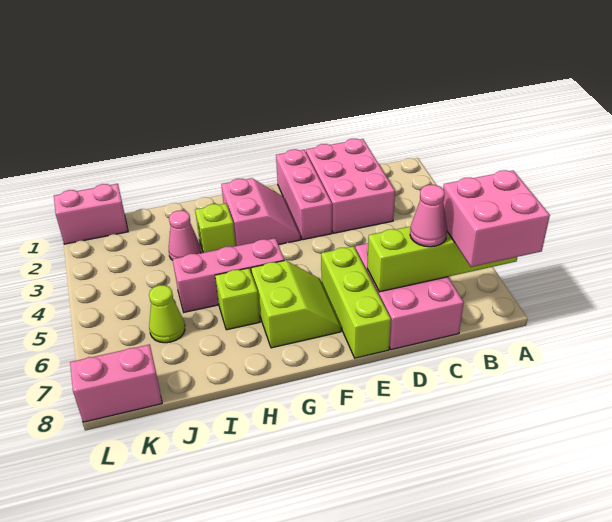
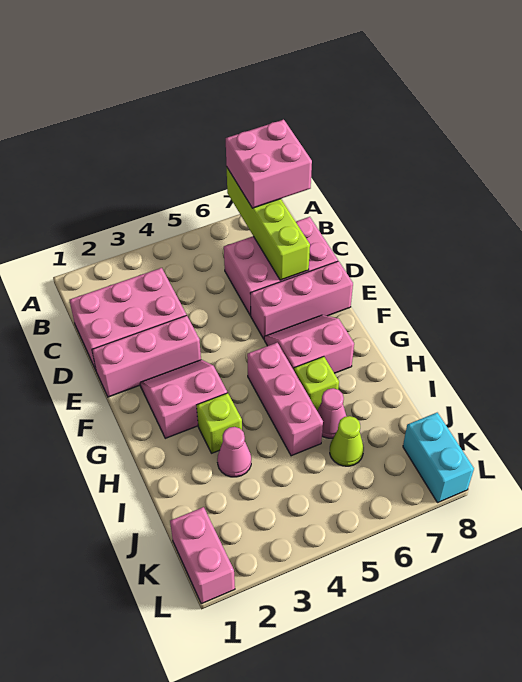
pink cone C7 level 3 -> pink cone I6 level 1
lime brick E6:E8 level 1 -> pink brick E6:E8 level 1
lime slope F6:G7 level 1 top G -> pink slope F6:G7 level 1 top G
pink brick K8:L8 level 1 -> cyan brick K8:L8 level 1

